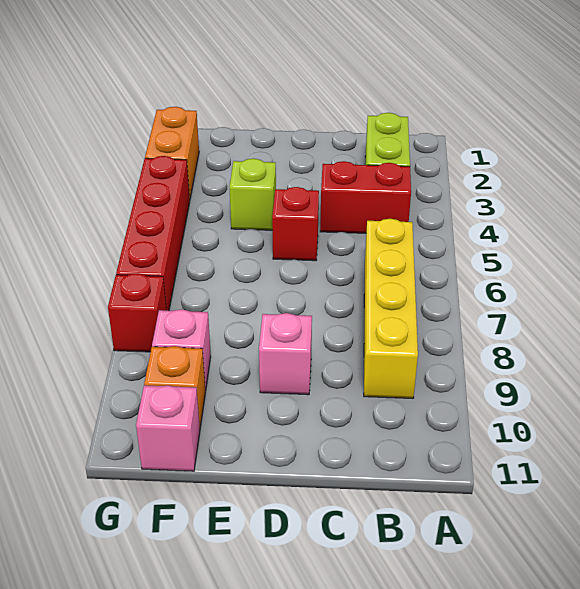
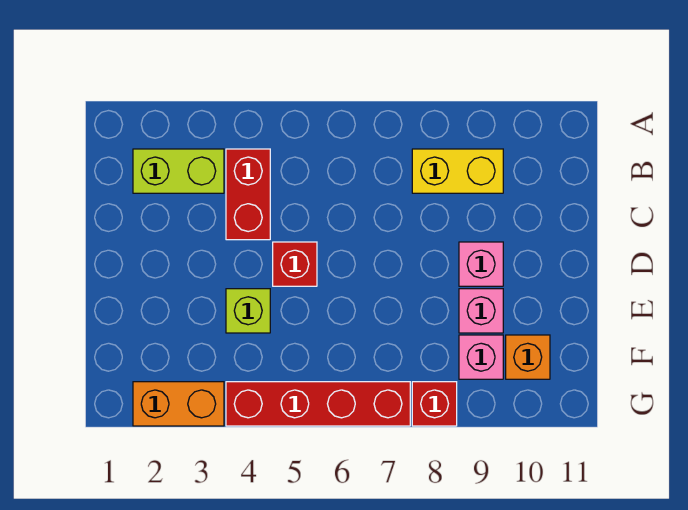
yellow brick B6:B9 level 1 -> yellow brick B8:B9 level 1
pink brick F11 level 1 -> pink brick E9 level 1

